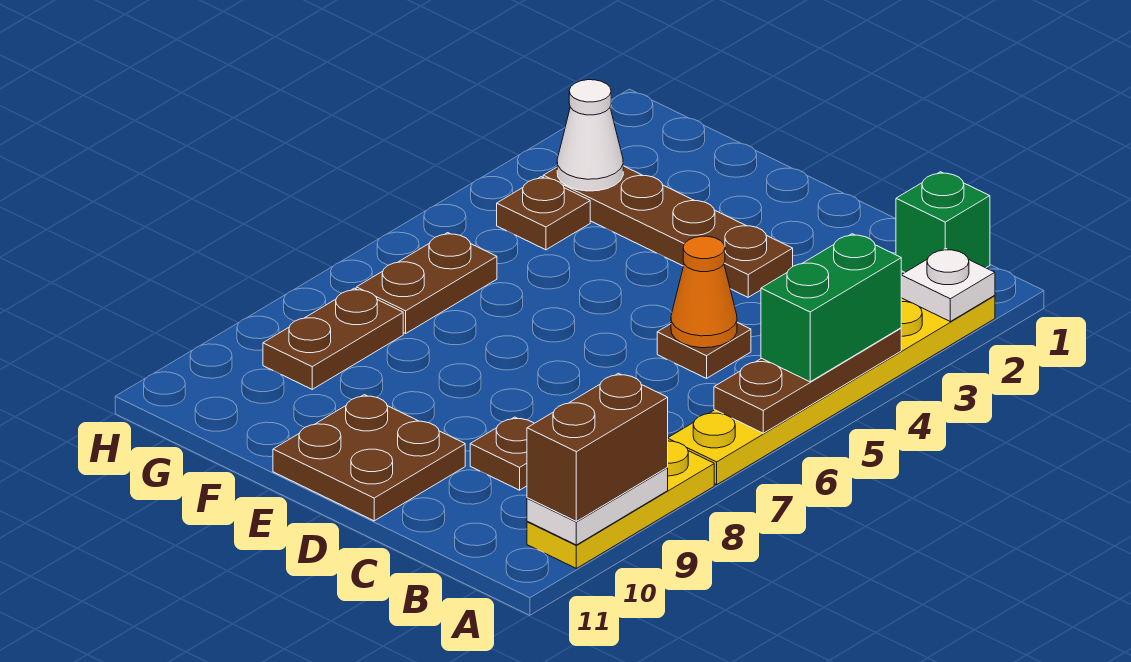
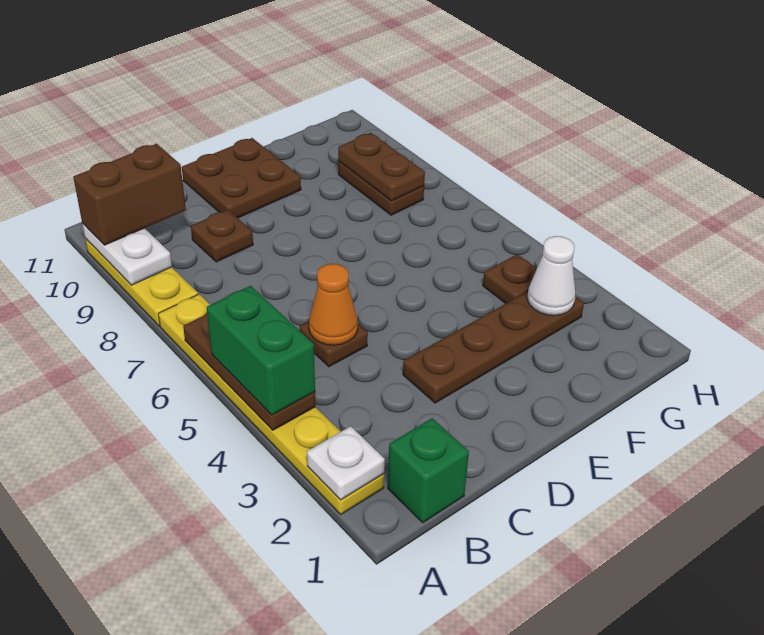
brown brick A9:A10 level 3 -> brown brick A10:B10 level 3
brown plate G6:G7 level 1 -> brown plate G8:G9 level 2

